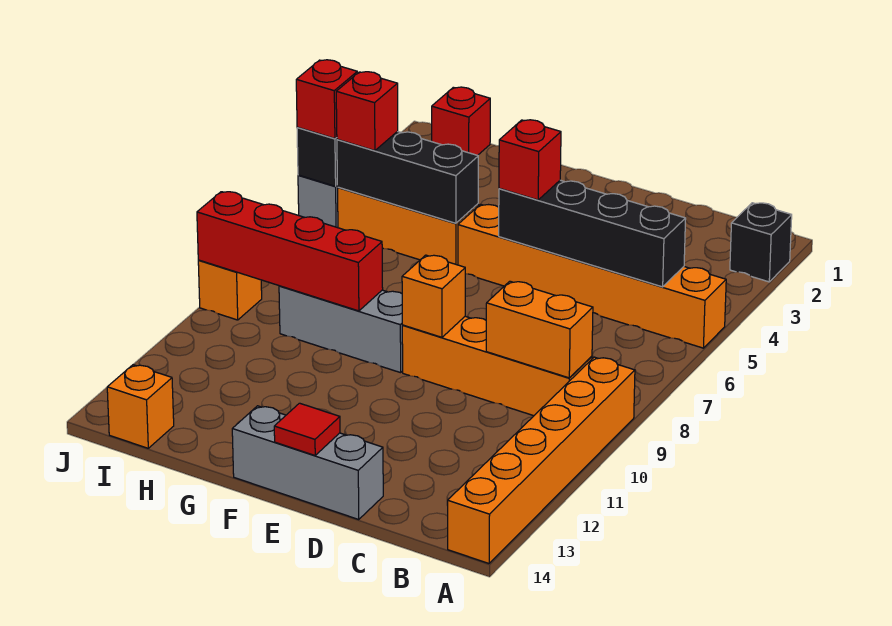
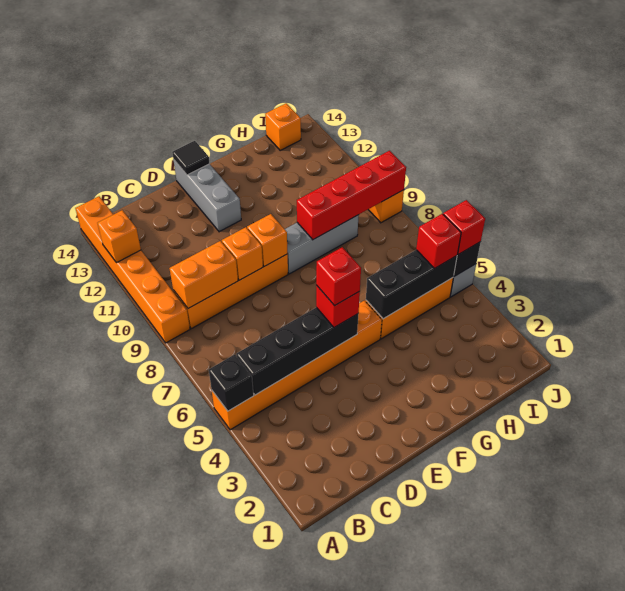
black brick A2 level 1 -> black brick A5 level 2
none -> orange brick A12 level 2
none -> orange brick D9 level 2
grey brick D14:F14 level 1 -> grey brick E12:E14 level 1
red tile E14 level 2 -> black tile E14 level 2
red brick I1 level 1 -> red brick E5 level 4

